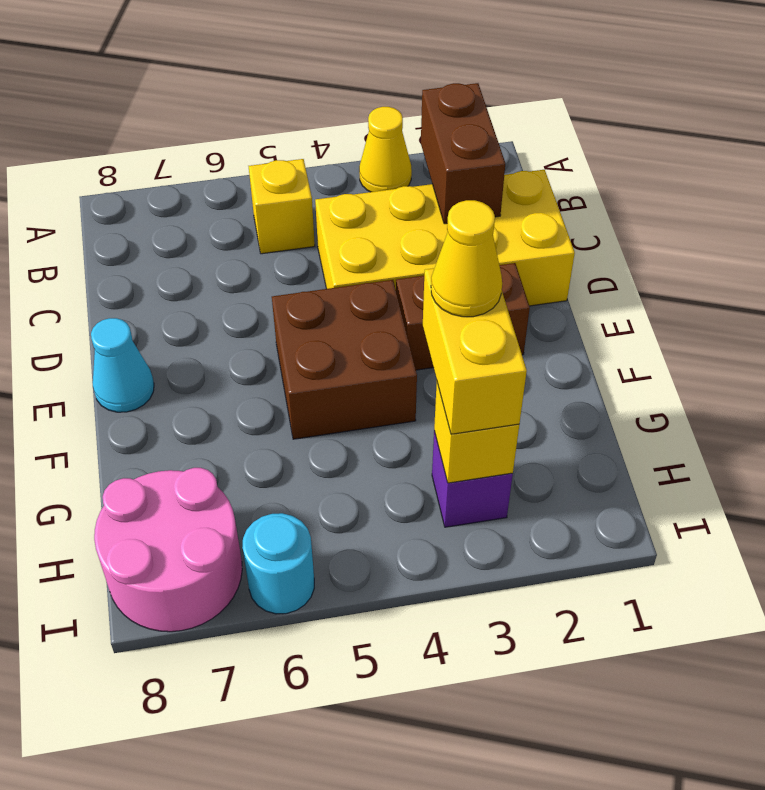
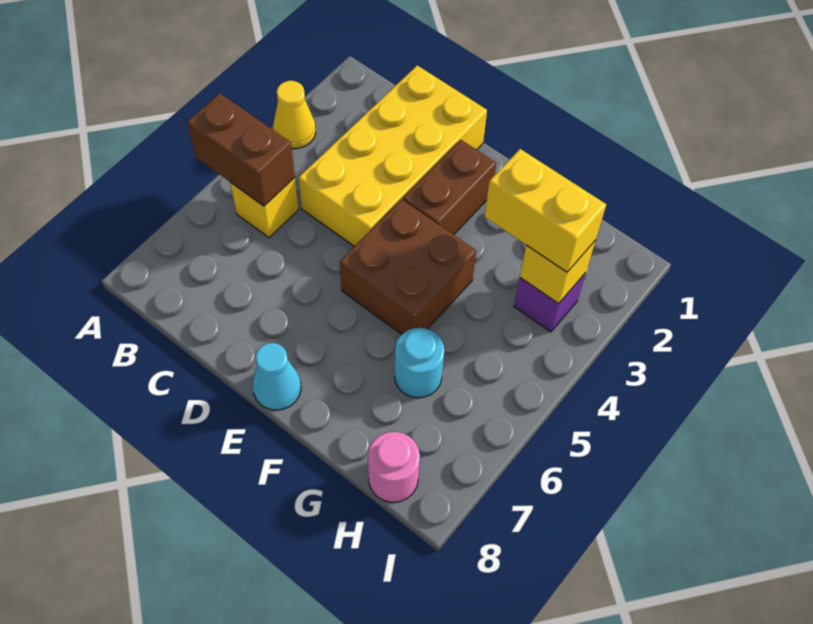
brown brick B2:C2 level 2 -> brown brick A5:B5 level 2
yellow cone G3 level 4 -> none
pink round brick H7:I8 level 1 -> pink round brick H8 level 1
cyan round brick I6 level 1 -> cyan round brick G6 level 1

